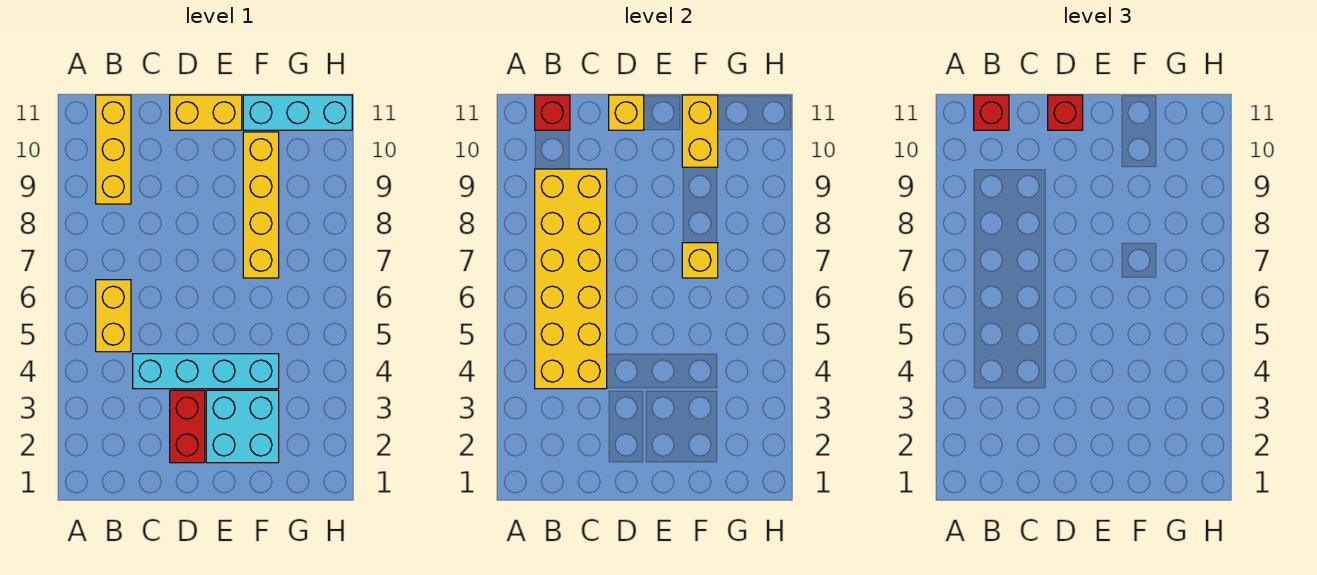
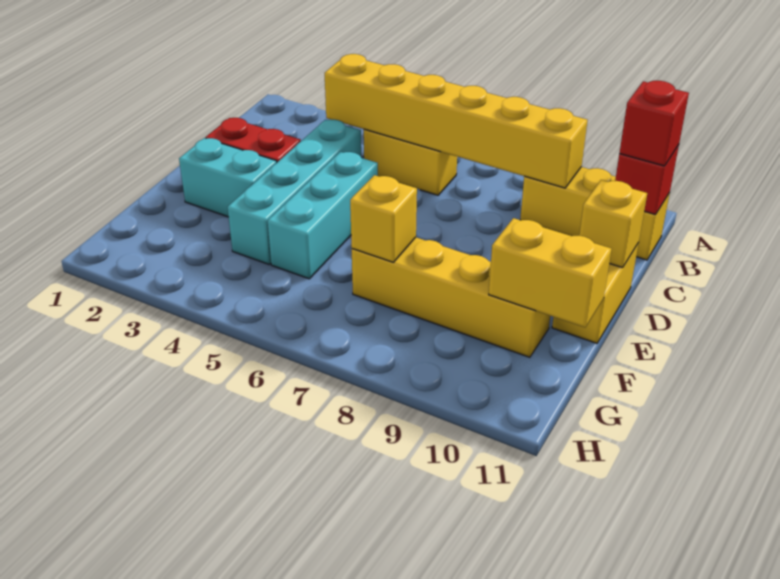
yellow brick B4:C9 level 2 -> yellow brick B4:B9 level 2
red brick D11 level 3 -> none
cyan brick E2:F3 level 1 -> cyan brick E2:E3 level 1
cyan brick F11:H11 level 1 -> cyan brick D5:F5 level 1

